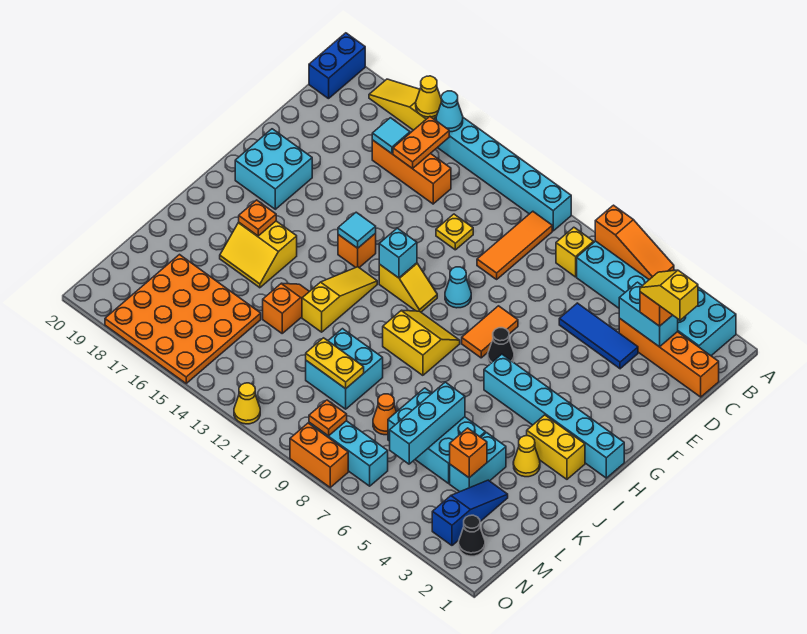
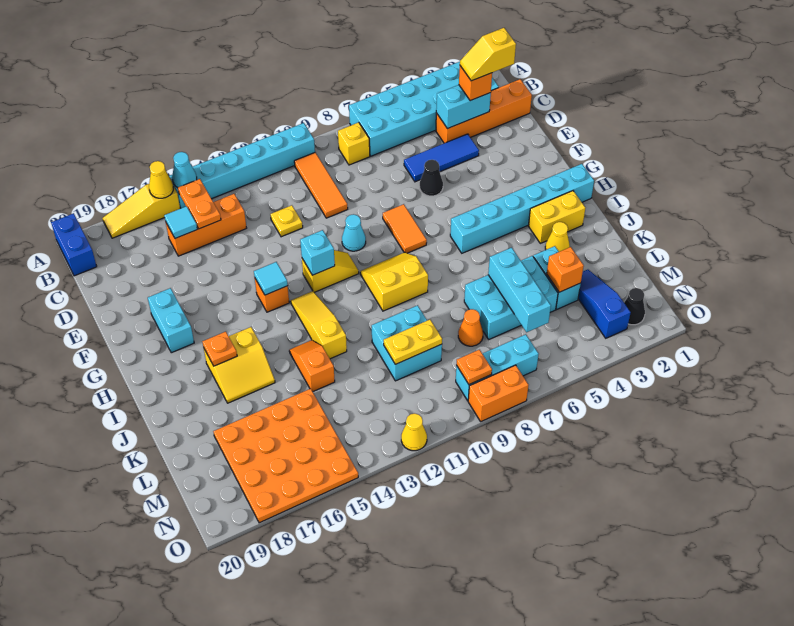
orange slope A5:A7 level 2 top 7 -> none
cyan brick F18:G19 level 1 -> cyan brick F18:G18 level 1
black cone G7 level 1 -> black cone E6 level 1

